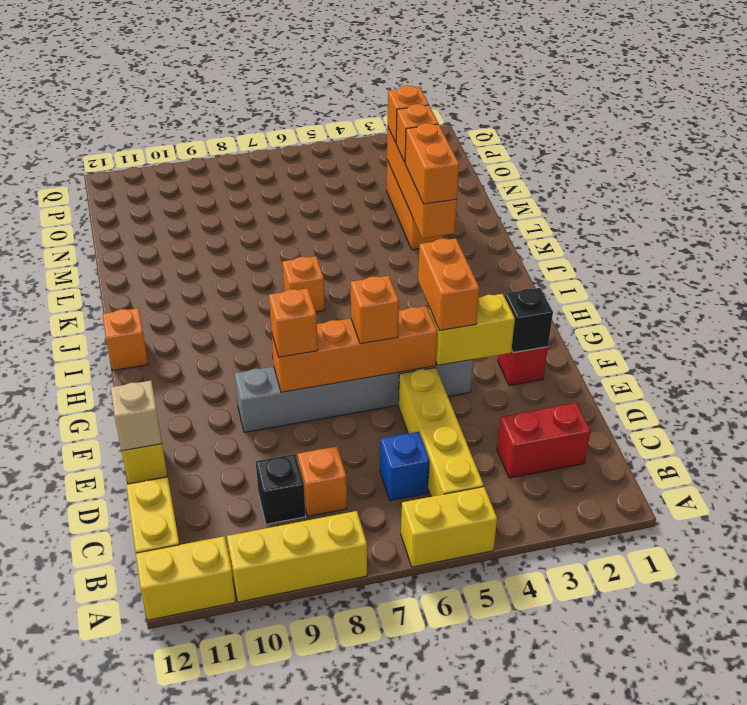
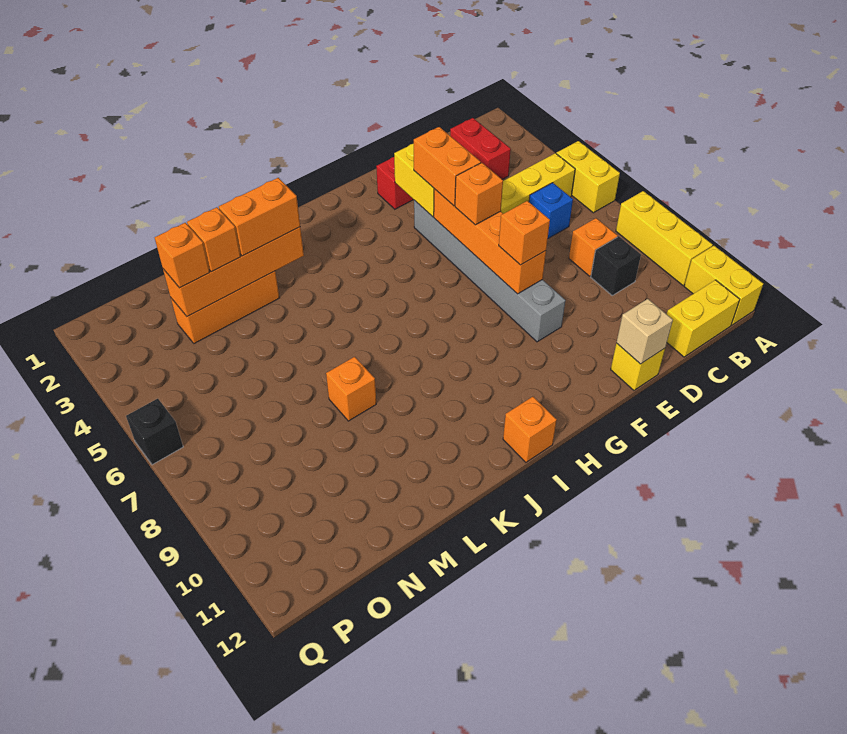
black brick F2 level 2 -> black brick Q6 level 1
orange brick F4:G4 level 3 -> orange brick F4:F5 level 3
orange brick J7 level 1 -> orange brick L8 level 1

